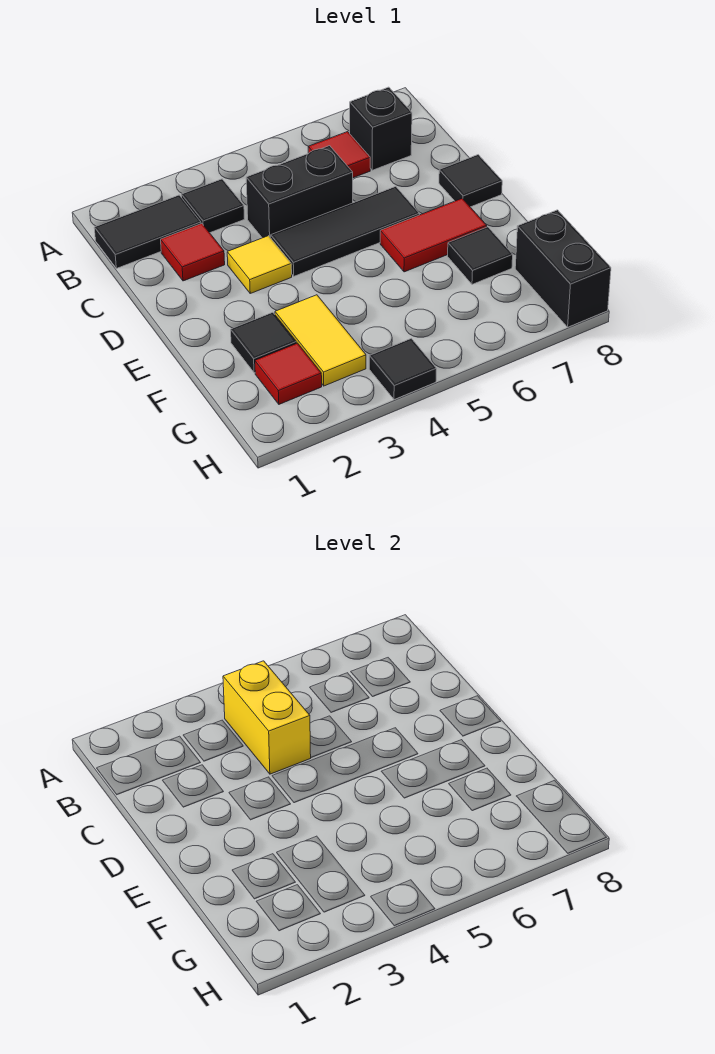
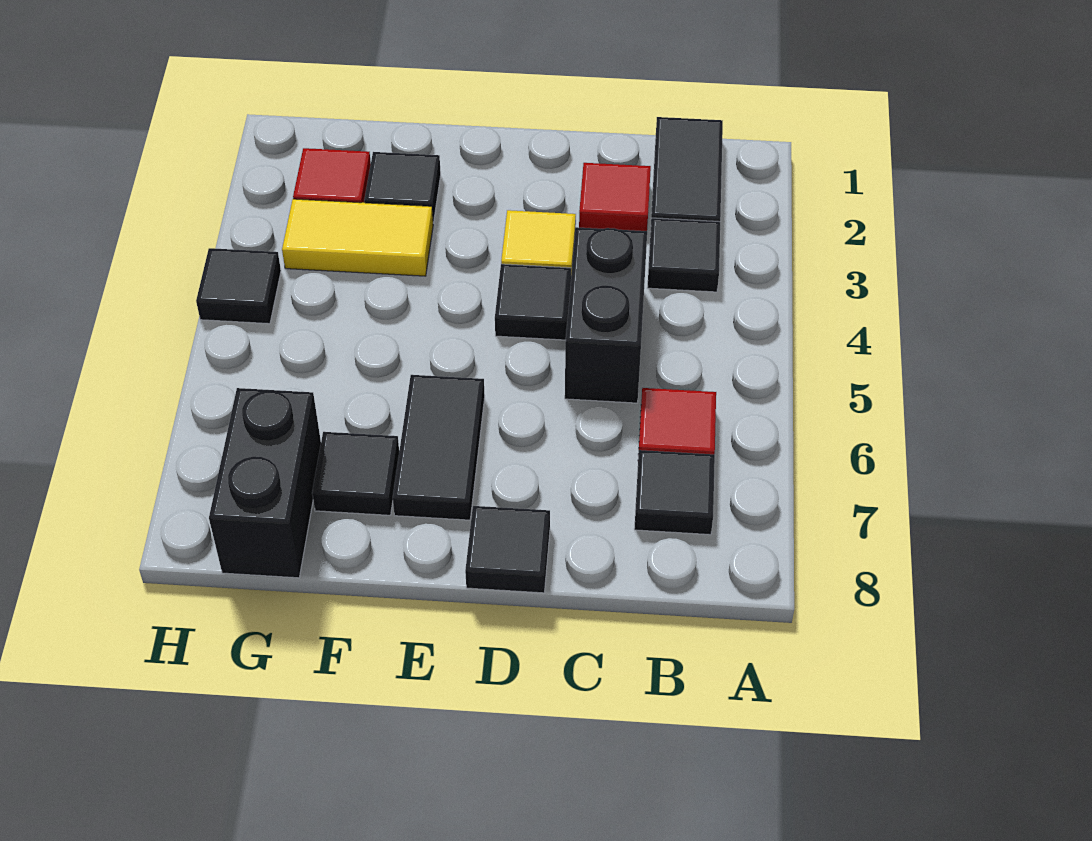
yellow brick B4:C4 level 2 -> none
black brick B7 level 1 -> black tile B7 level 1
black tile D4:D6 level 1 -> black tile D4 level 1
red tile E6:E7 level 1 -> black tile E6:E7 level 1
black brick G8:H8 level 1 -> black brick G7:G8 level 1

